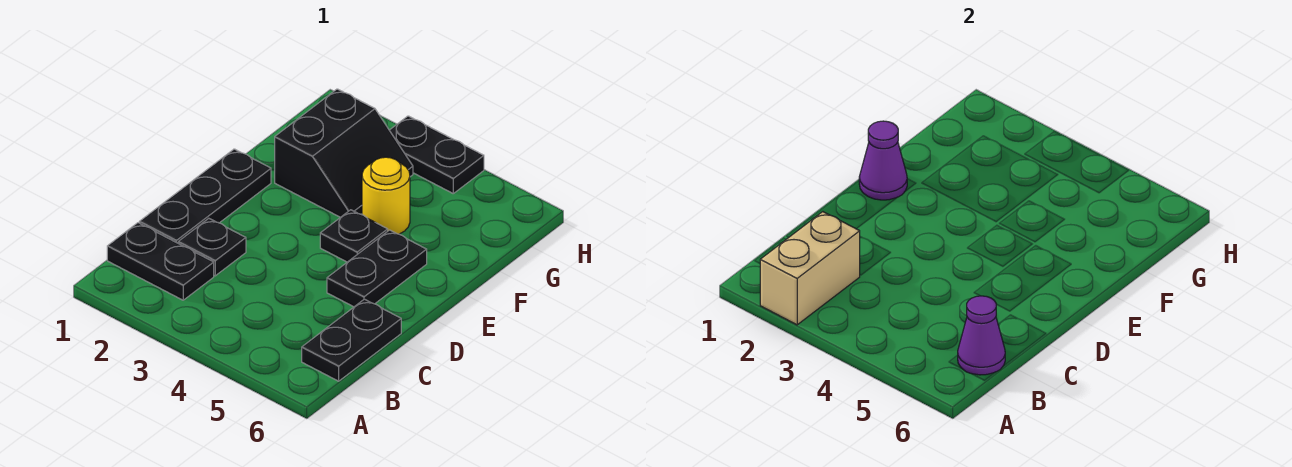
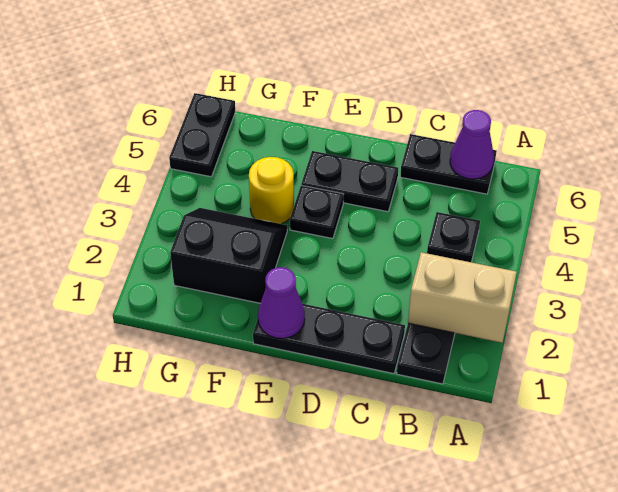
black plate C2 level 1 -> black plate B4 level 1
black plate H3:H4 level 1 -> black plate H5:H6 level 1

